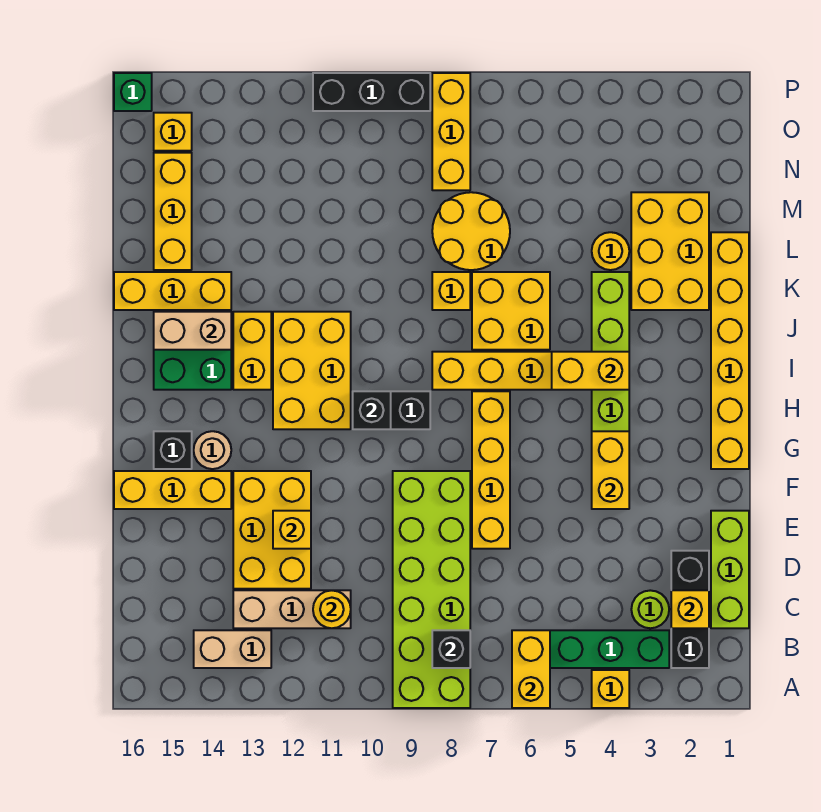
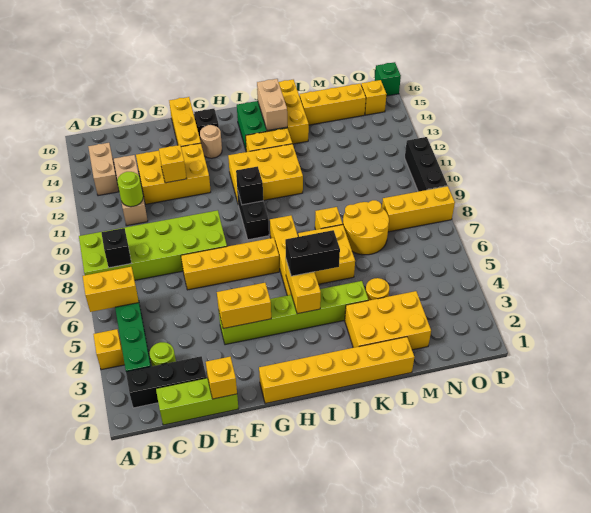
yellow brick C2 level 2 -> yellow brick E1 level 2
yellow round brick C11 level 2 -> lime round brick C11 level 2
none -> black brick I5:J5 level 3

